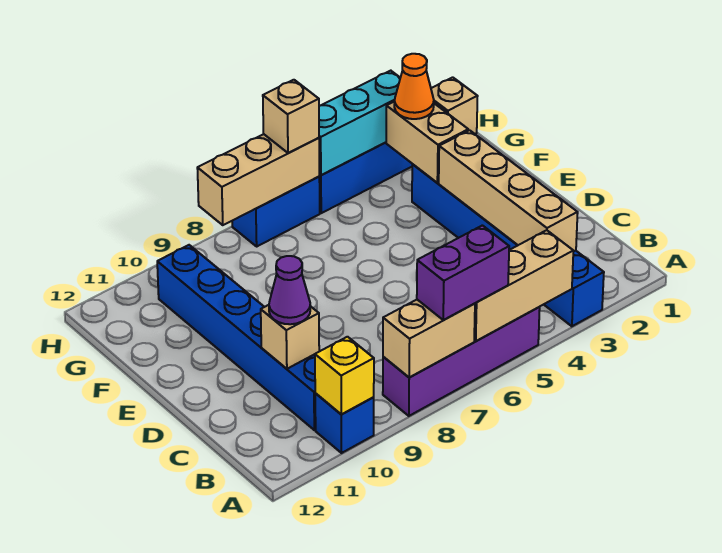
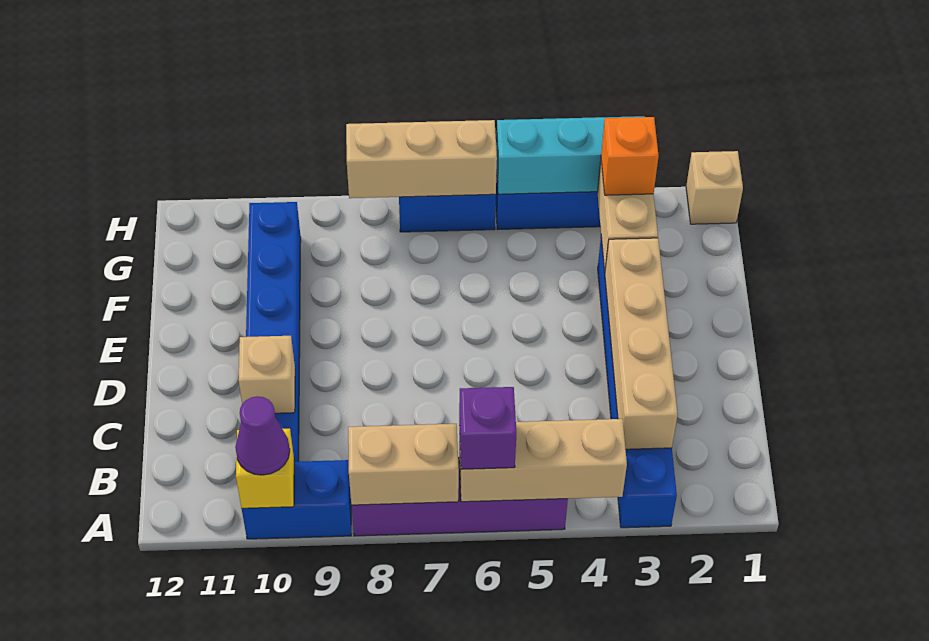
purple brick A6:A7 level 3 -> purple brick A6 level 3
blue brick A10 level 1 -> blue brick A9:A10 level 1
purple cone C10 level 3 -> purple cone A10 level 3
orange cone G3 level 3 -> orange brick G3 level 3
tan brick H6 level 3 -> none

